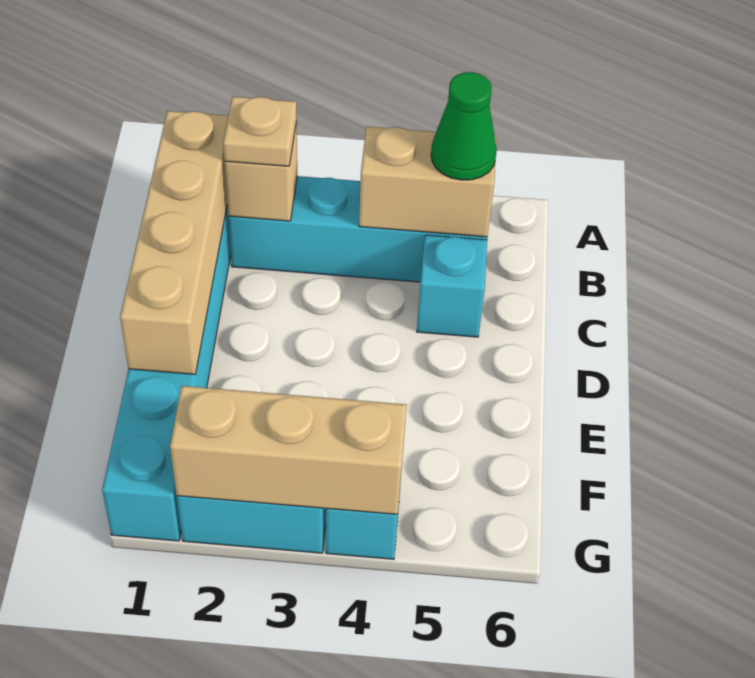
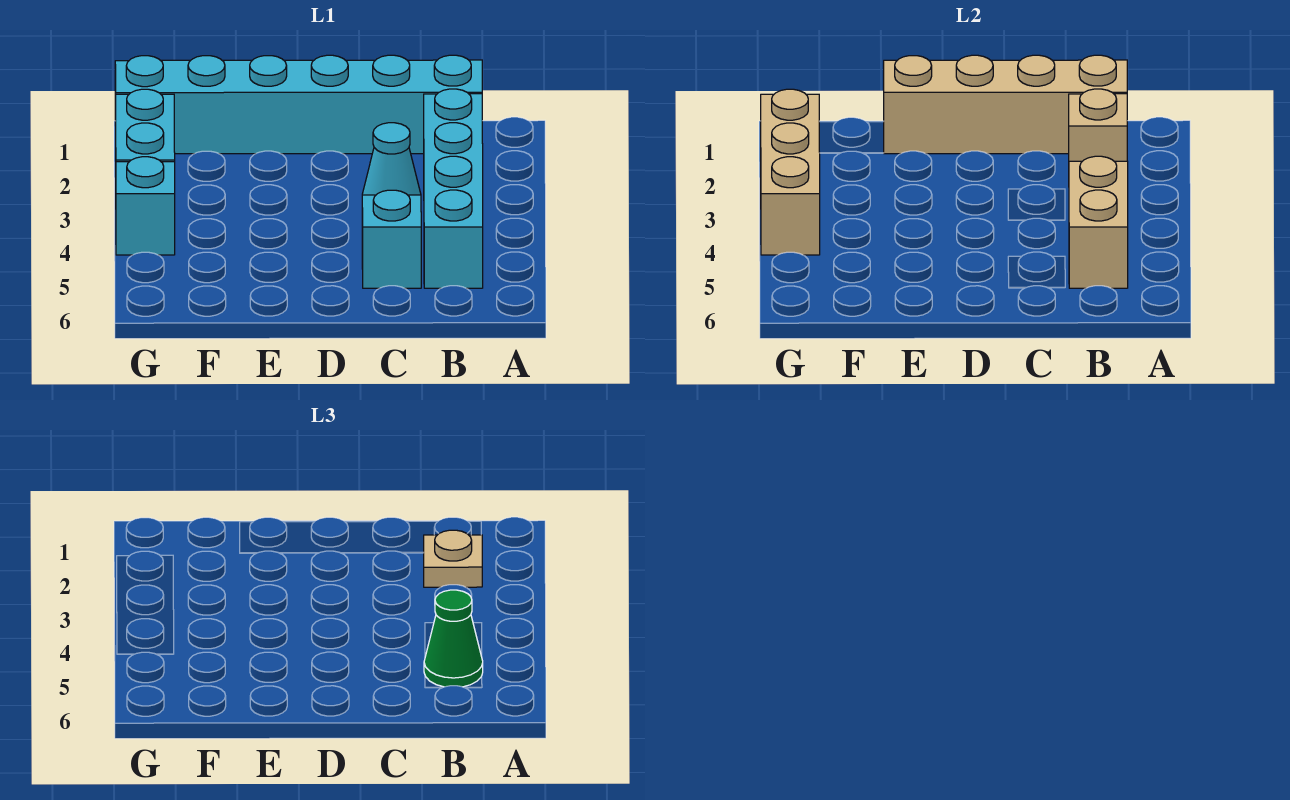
none -> cyan cone C3 level 1

